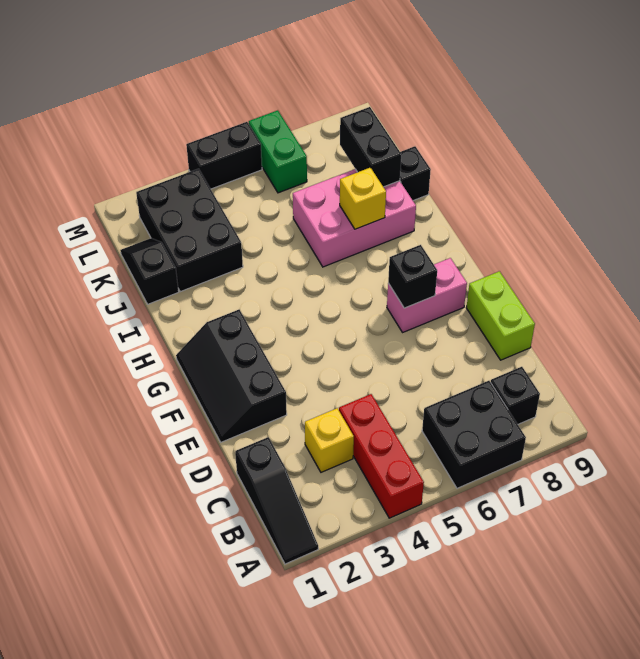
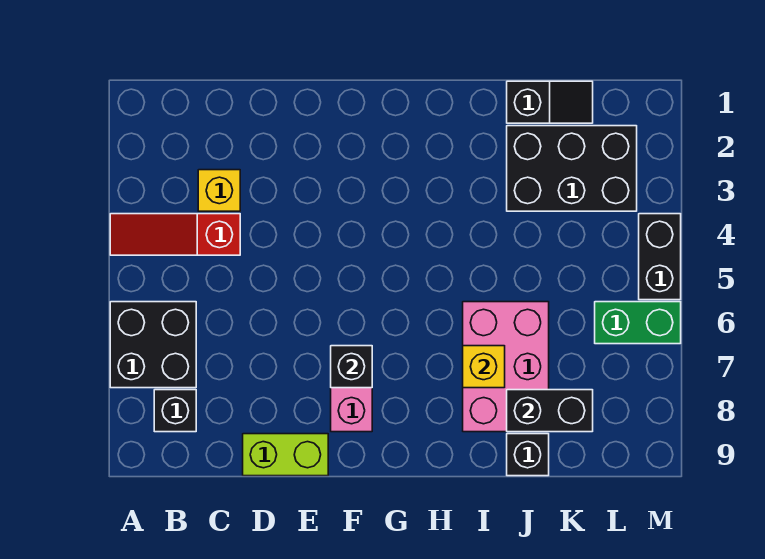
black slope A1:C1 level 1 top C -> none
red brick A4:C4 level 1 -> red slope A4:C4 level 1 top C
black slope E1:G2 level 1 top 2 -> none

